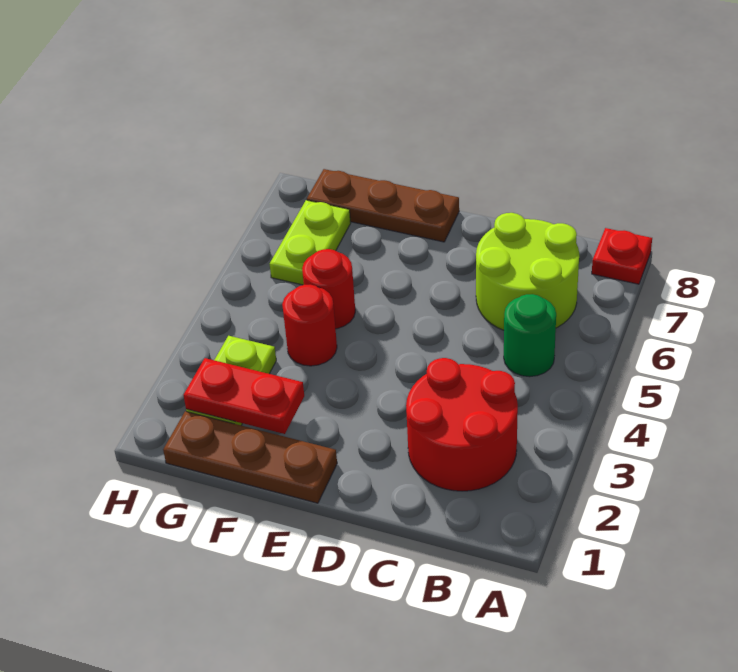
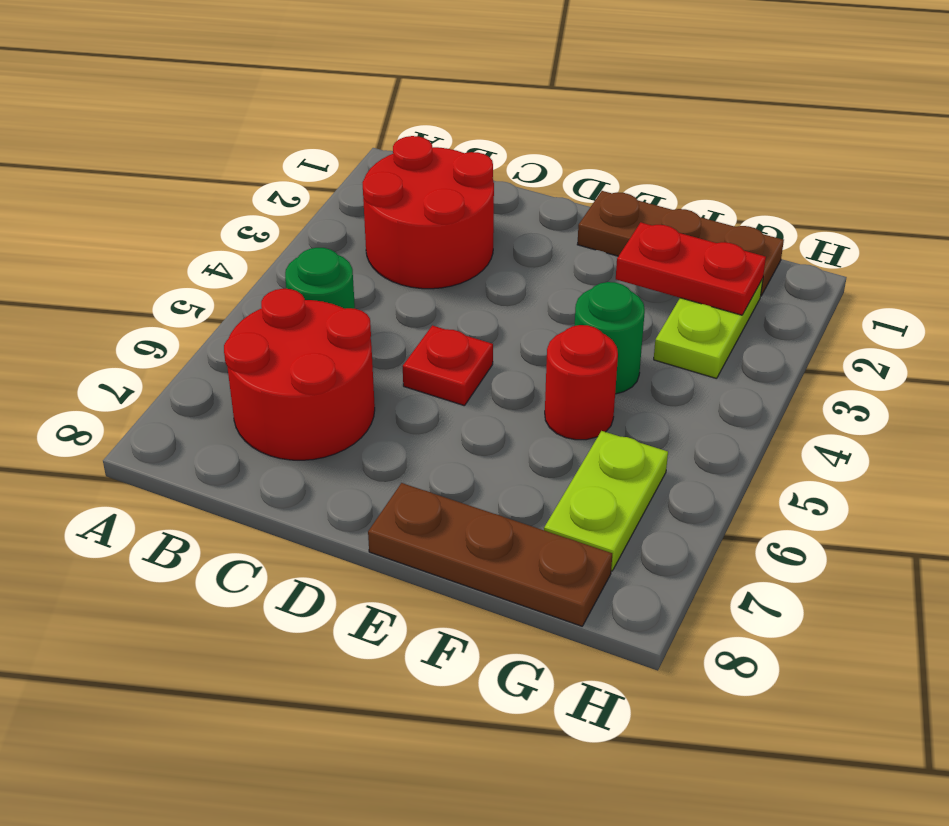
red plate A8 level 1 -> red plate D5 level 1
lime round brick B6:C7 level 1 -> red round brick B6:C7 level 1
red round brick F4 level 1 -> green round brick F4 level 1

